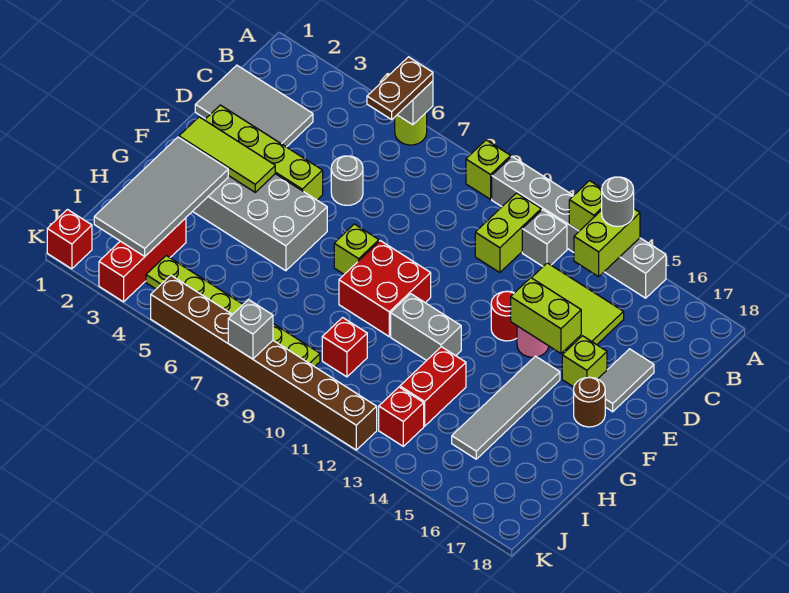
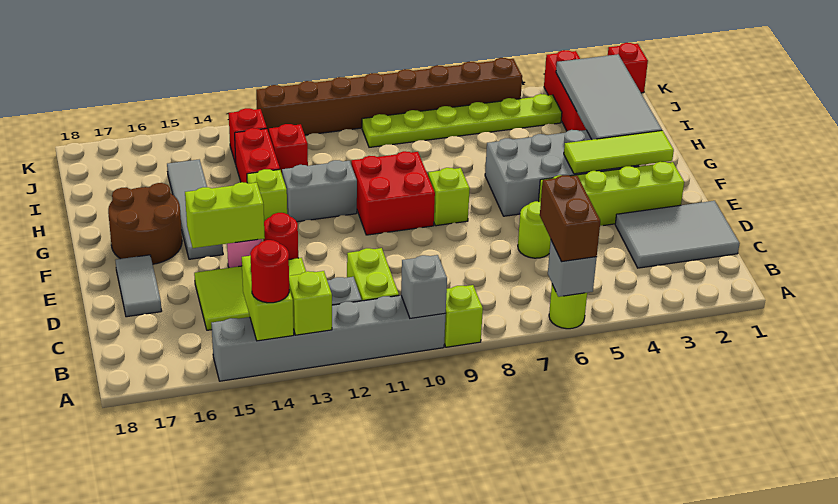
brown plate A6:B6 level 3 -> brown brick A6:B6 level 3
grey round brick A14 level 3 -> red round brick A14 level 3
grey round brick D6 level 1 -> lime round brick D6 level 1
lime brick E16 level 1 -> lime brick G13 level 1
brown round brick F17 level 1 -> brown round brick F16:G17 level 1
red brick I10 level 1 -> red brick I12 level 1
grey brick K8 level 2 -> grey brick A10 level 2

